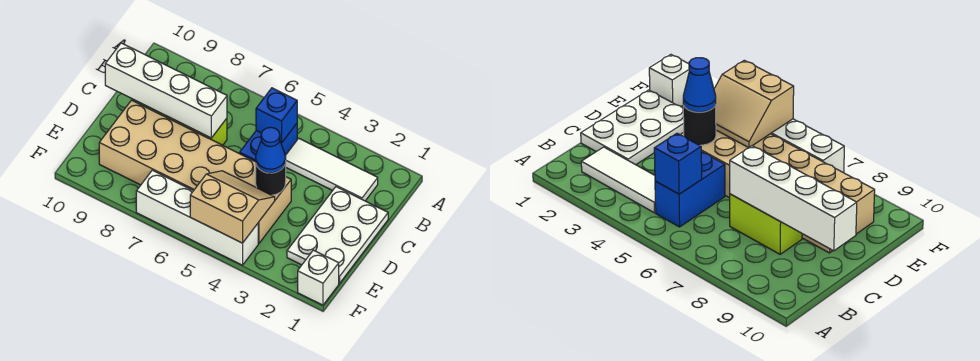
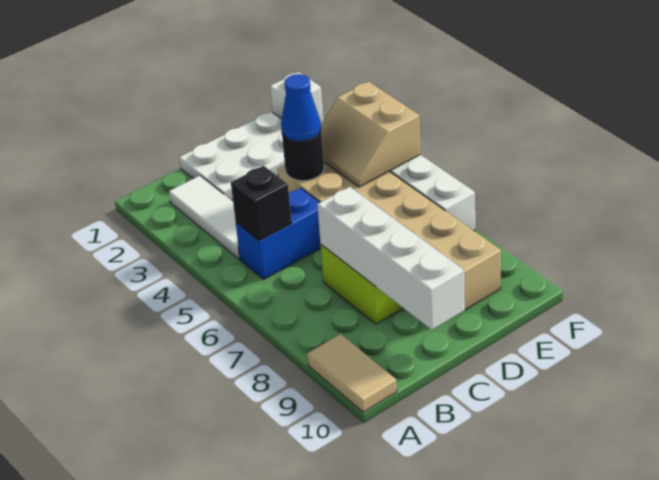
none -> tan tile A9:A10 level 1
blue brick B5 level 2 -> black brick B5 level 2

